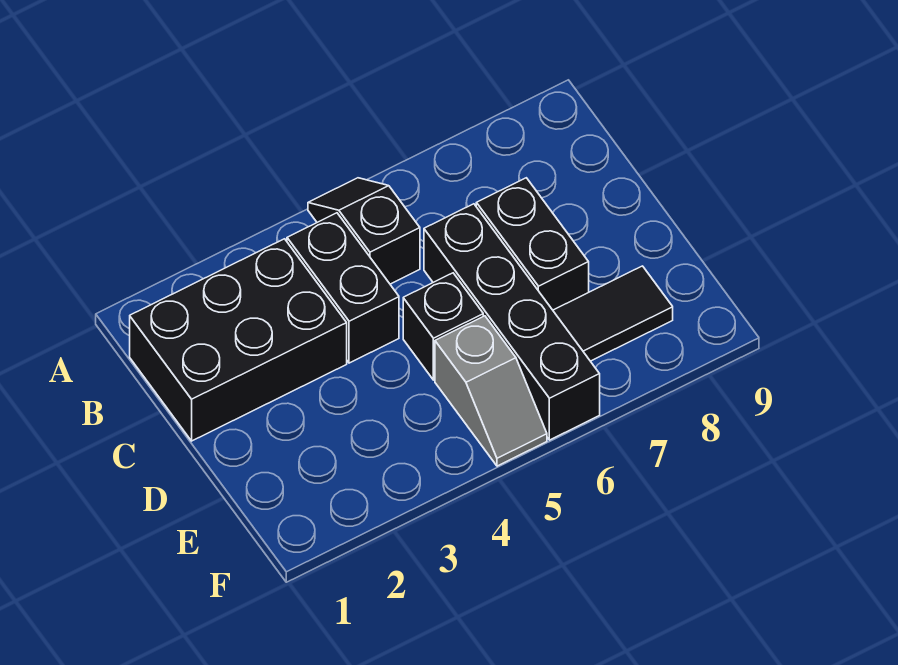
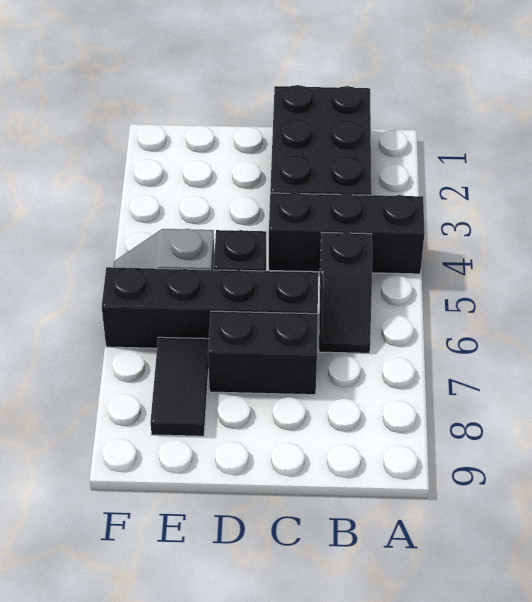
black slope A5:B5 level 1 top B -> black slope B5:B6 level 1 top 5
black brick B4:C4 level 1 -> black brick A4:C4 level 1

